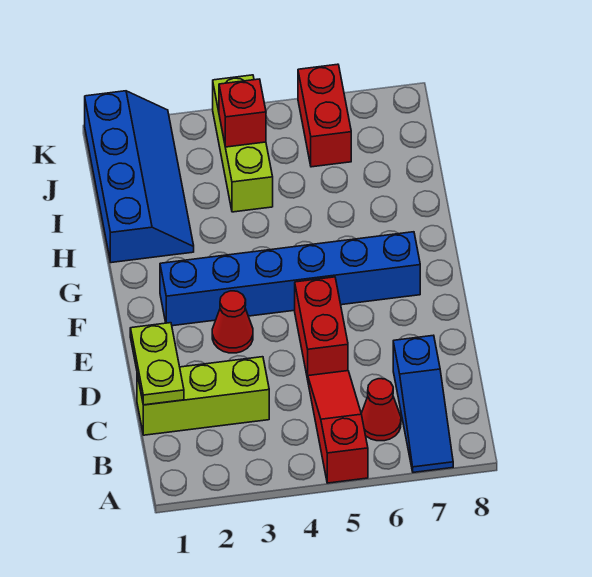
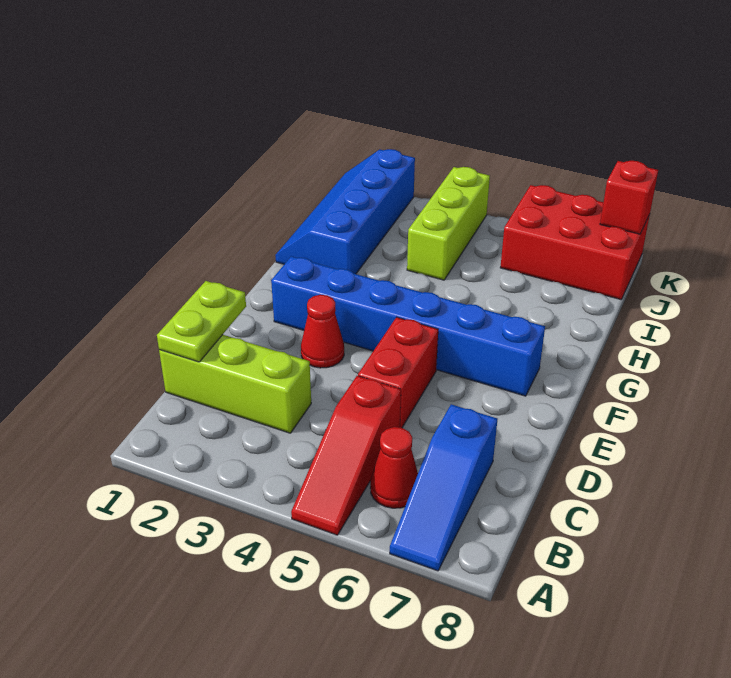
red slope A5:C5 level 1 top A -> red slope A5:C5 level 1 top C
blue slope H1:K2 level 1 top 1 -> blue slope H1:K2 level 1 top 2
red brick J4 level 2 -> red brick K8 level 2
red brick J6:K6 level 1 -> red brick J6:K8 level 1

